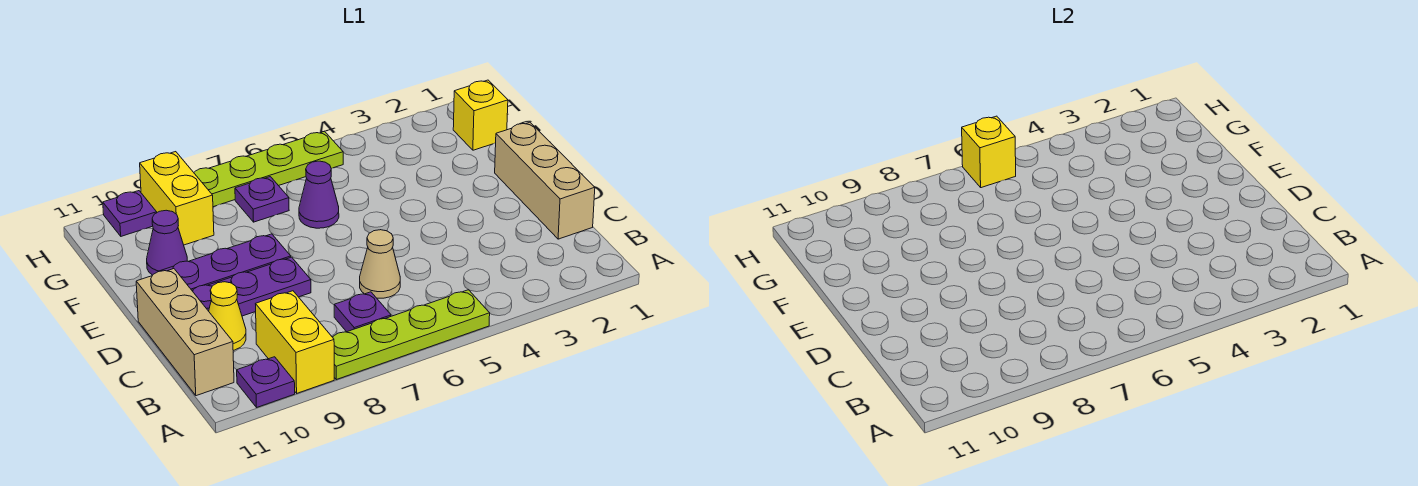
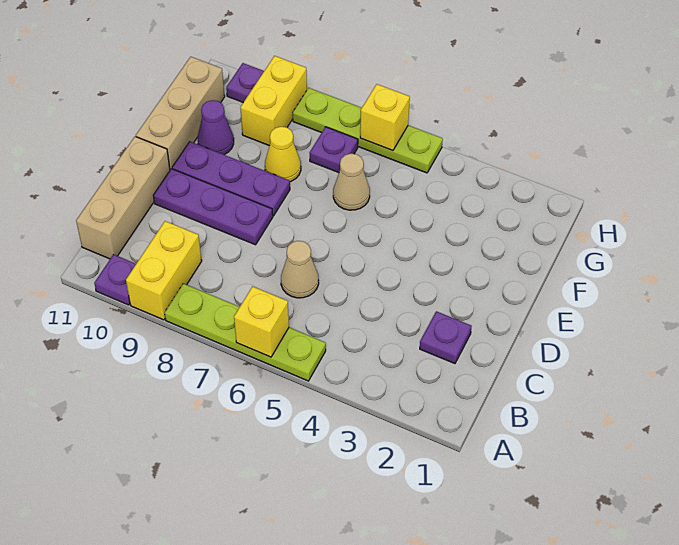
purple plate B7 level 1 -> purple plate C2 level 1
tan brick C1:E1 level 1 -> tan brick E11:G11 level 1
yellow cone C10 level 1 -> yellow cone F8 level 1
purple cone F6 level 1 -> tan cone F6 level 1
yellow brick G1 level 1 -> yellow brick A6 level 2

